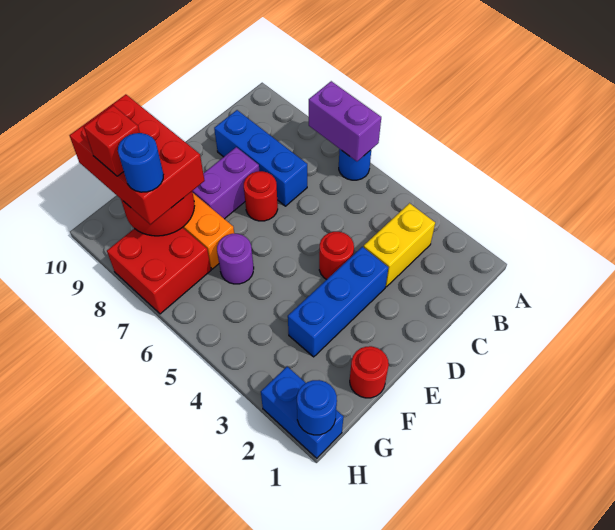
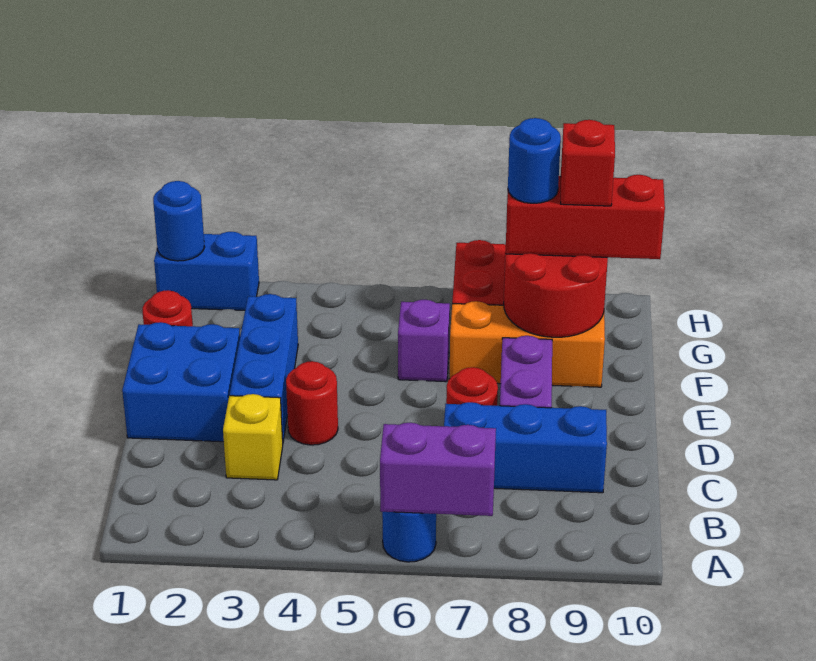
yellow brick B3:C3 level 1 -> yellow brick C3 level 1
none -> blue brick D1:E2 level 1
purple round brick F6 level 1 -> purple brick F6 level 1
red brick F8:G10 level 3 -> red brick G8:G10 level 3

